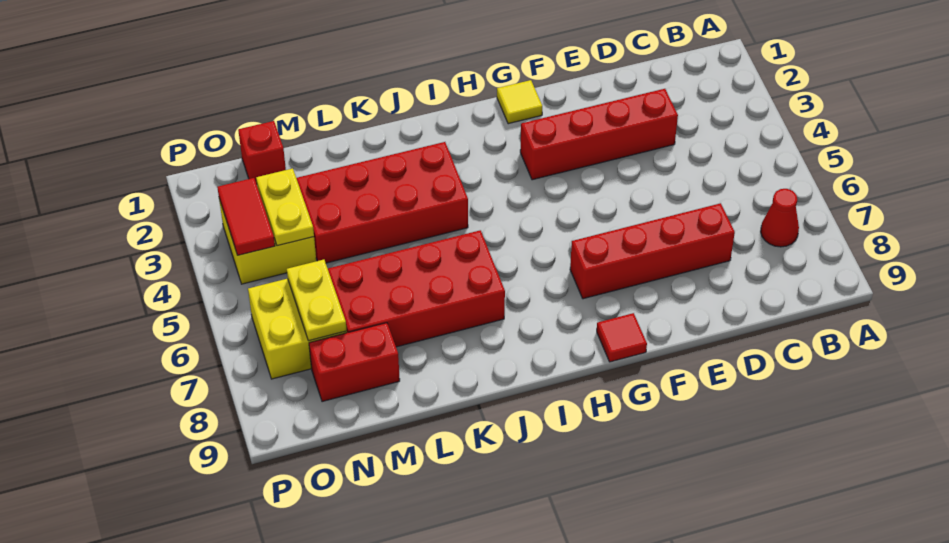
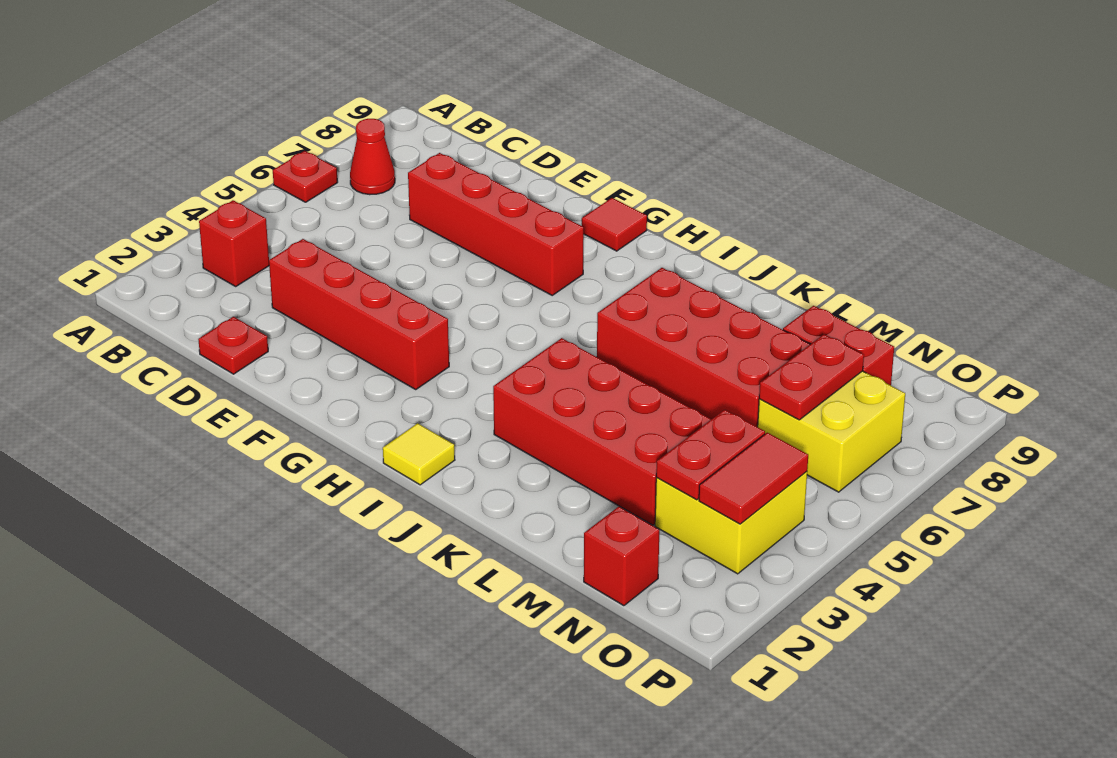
none -> red plate A6 level 1
none -> red brick B3 level 1
none -> red plate D1 level 1
yellow tile G1 level 1 -> yellow tile I1 level 1
yellow plate N3:N4 level 2 -> red plate N3:N4 level 2
yellow plate N6:N7 level 2 -> red plate N6:N7 level 2

